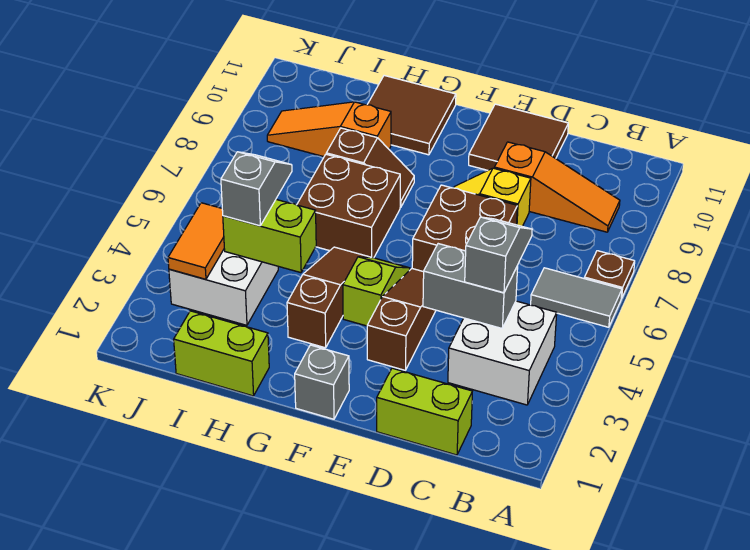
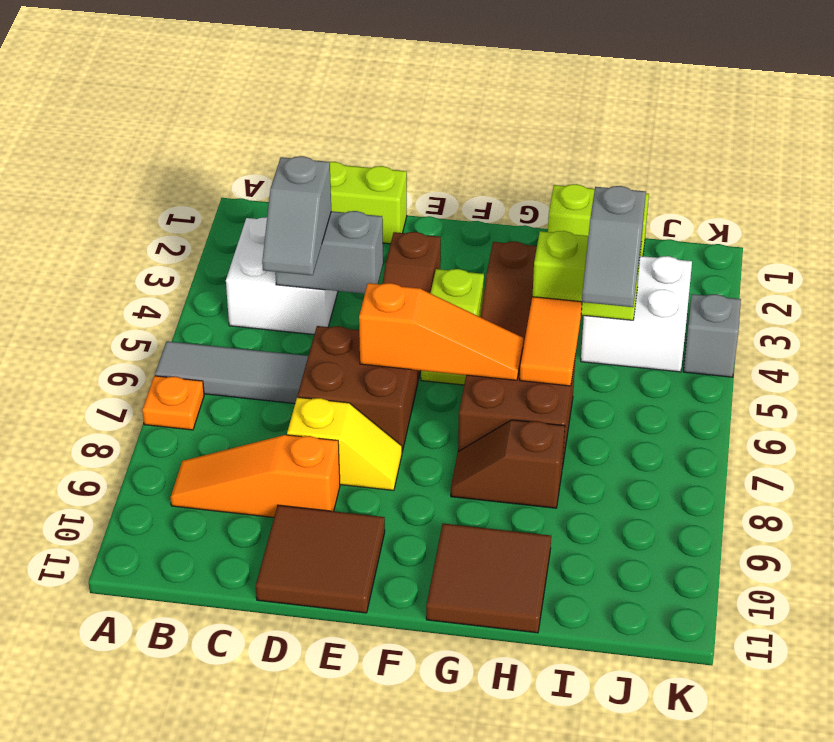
grey tile A6:B6 level 1 -> grey tile A6:C6 level 1
brown plate A7 level 1 -> orange plate A7 level 1
grey brick F1 level 1 -> grey brick K4 level 1
orange slope H9:J9 level 1 top H -> orange slope E6:G6 level 2 top E
orange tile J3:J4 level 2 -> orange tile H5:H6 level 2

